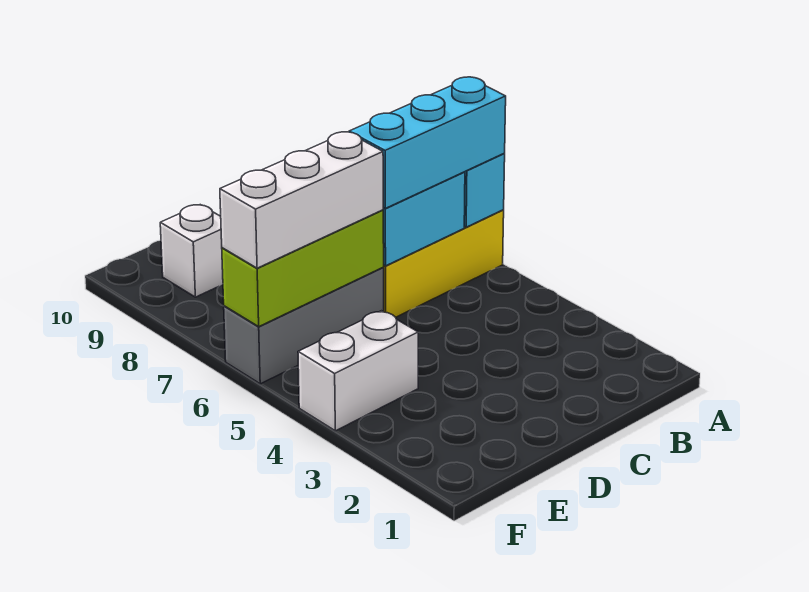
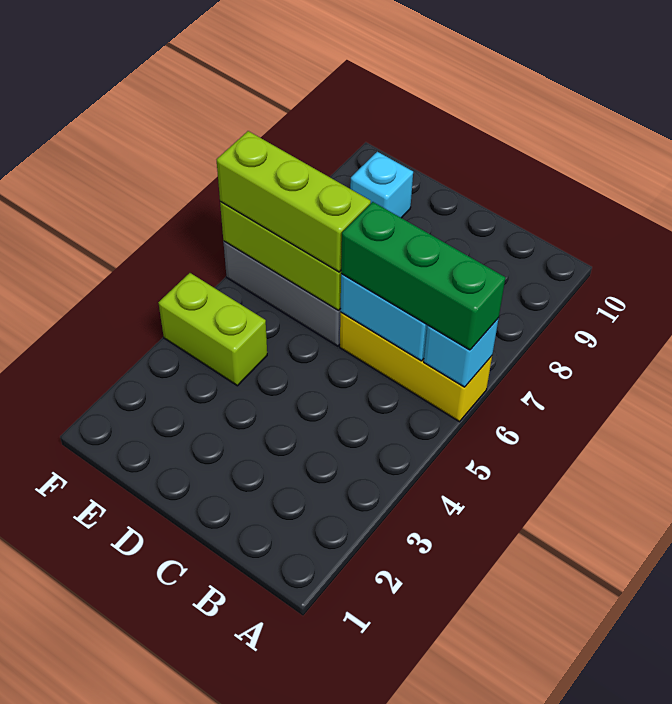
cyan brick A6:C6 level 3 -> green brick A6:C6 level 3
white brick D6:F6 level 3 -> lime brick D6:F6 level 3
white brick E4:F4 level 1 -> lime brick E4:F4 level 1
white brick E9 level 1 -> cyan brick E9 level 1

